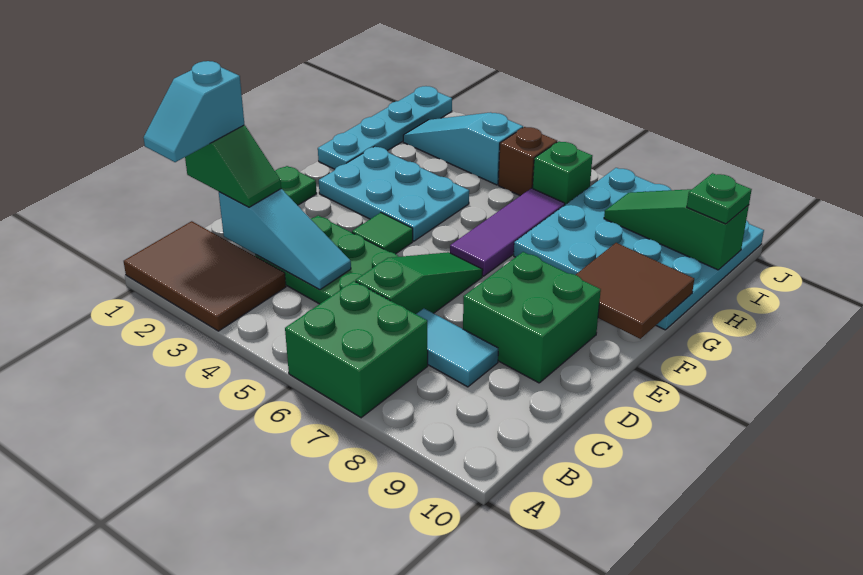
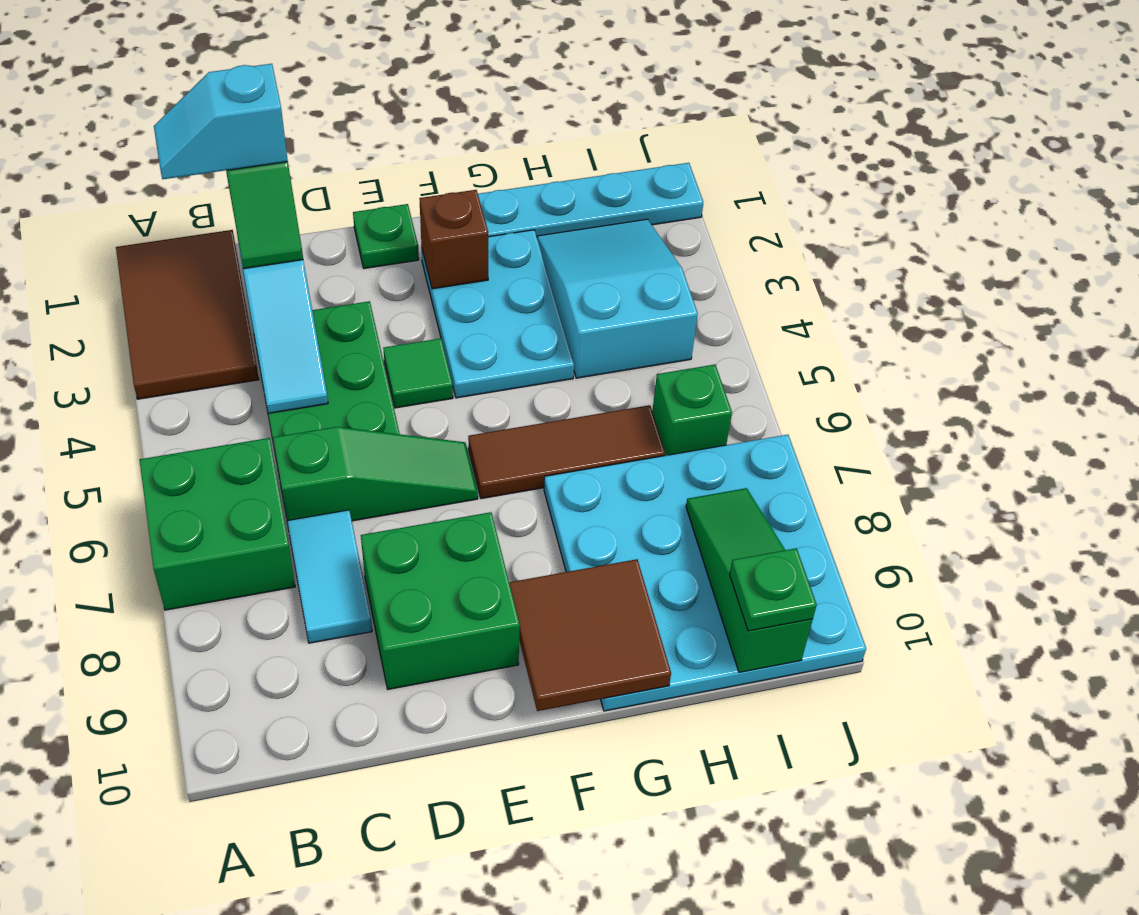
purple tile F6:H6 level 1 -> brown tile F6:H6 level 1
cyan slope I2:I4 level 1 top 4 -> cyan slope H2:I4 level 1 top 4
brown brick I5 level 1 -> brown brick F2 level 2

